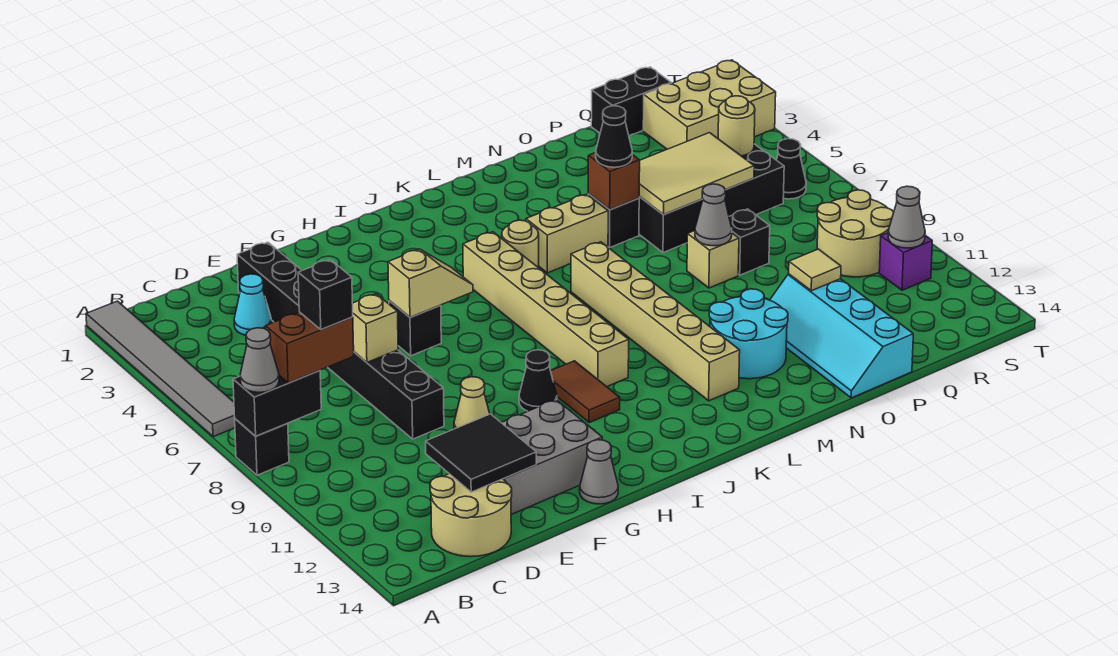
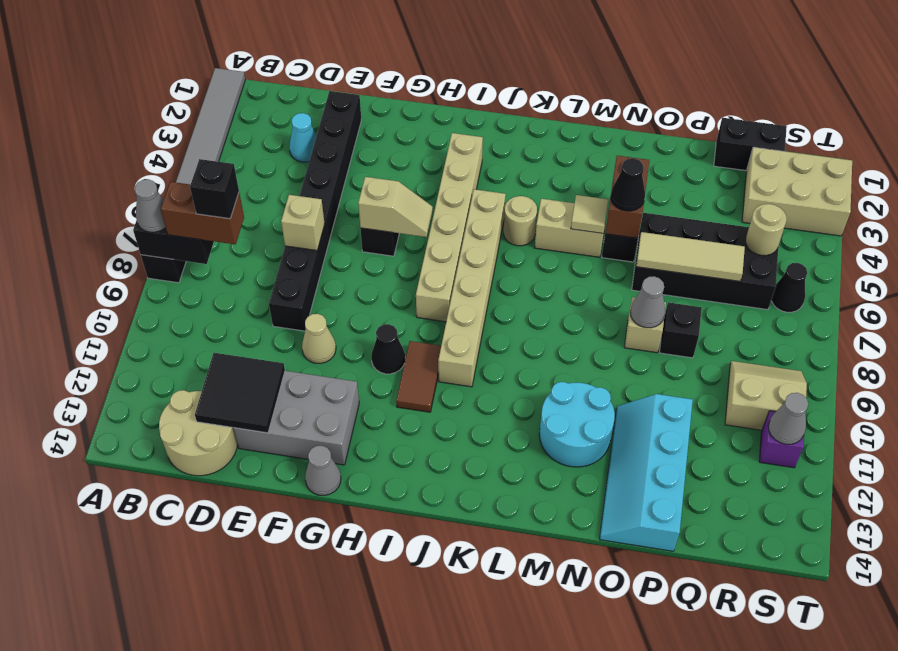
tan brick L7:L12 level 1 -> tan brick I3:I8 level 1
brown brick N5 level 2 -> brown brick N4:N5 level 2
tan tile O5:Q6 level 2 -> tan tile O6:Q6 level 2
tan tile P11 level 2 -> tan tile M5 level 2
tan round brick R9:S10 level 1 -> tan slope R9:S10 level 1 top 10

